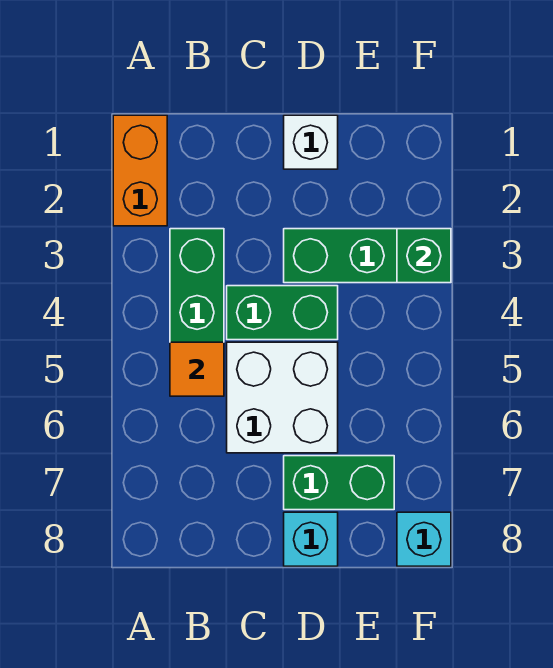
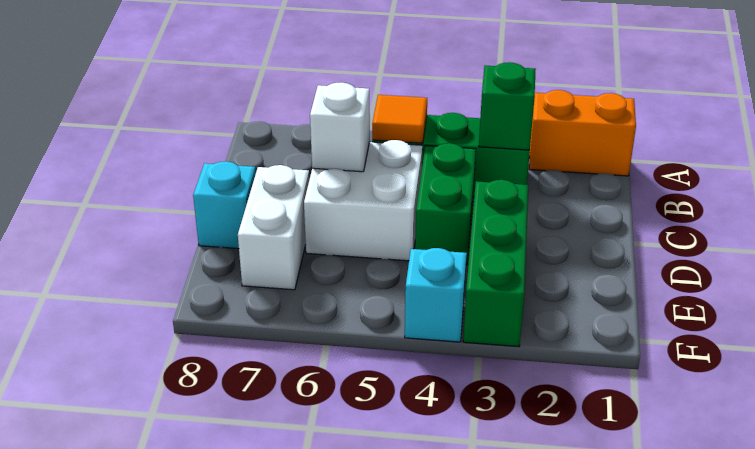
white brick D1 level 1 -> white brick C6 level 2
green brick D7:E7 level 1 -> white brick D7:E7 level 1
green brick F3 level 2 -> green brick B3 level 2
cyan brick F8 level 1 -> cyan brick F4 level 1

